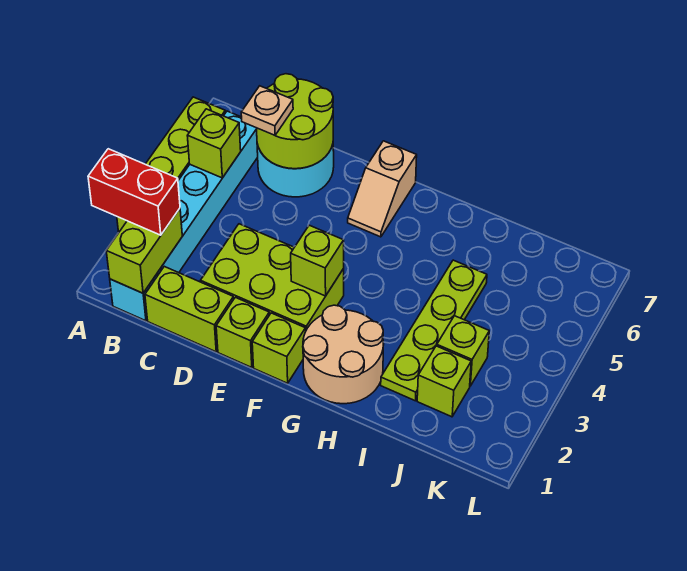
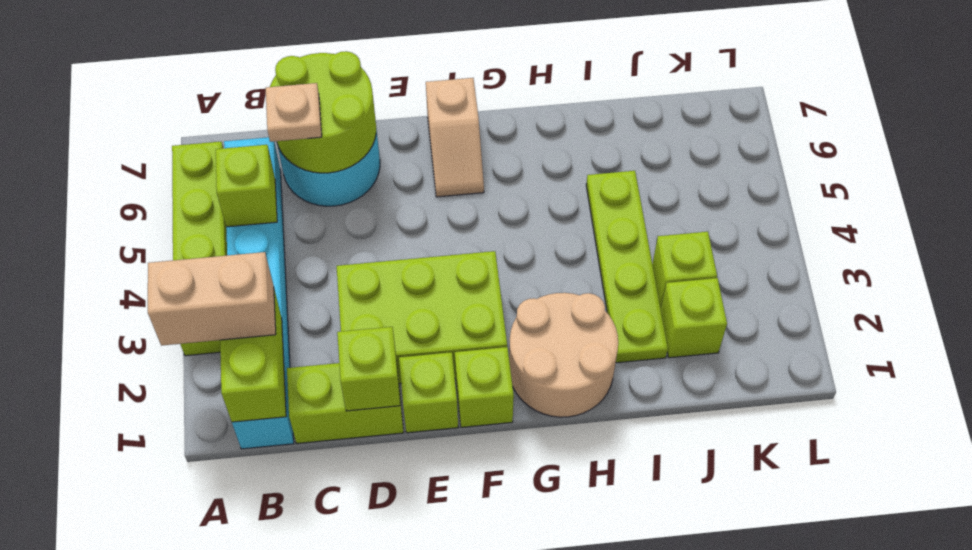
red brick A2:B2 level 3 -> tan brick A2:B2 level 3
lime brick F3 level 2 -> lime brick D1 level 2

